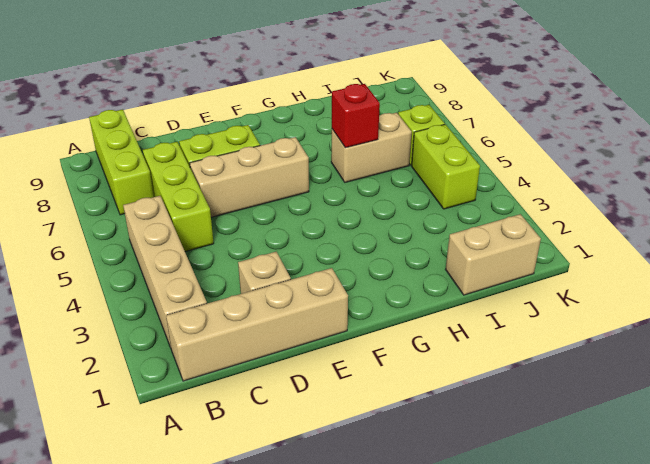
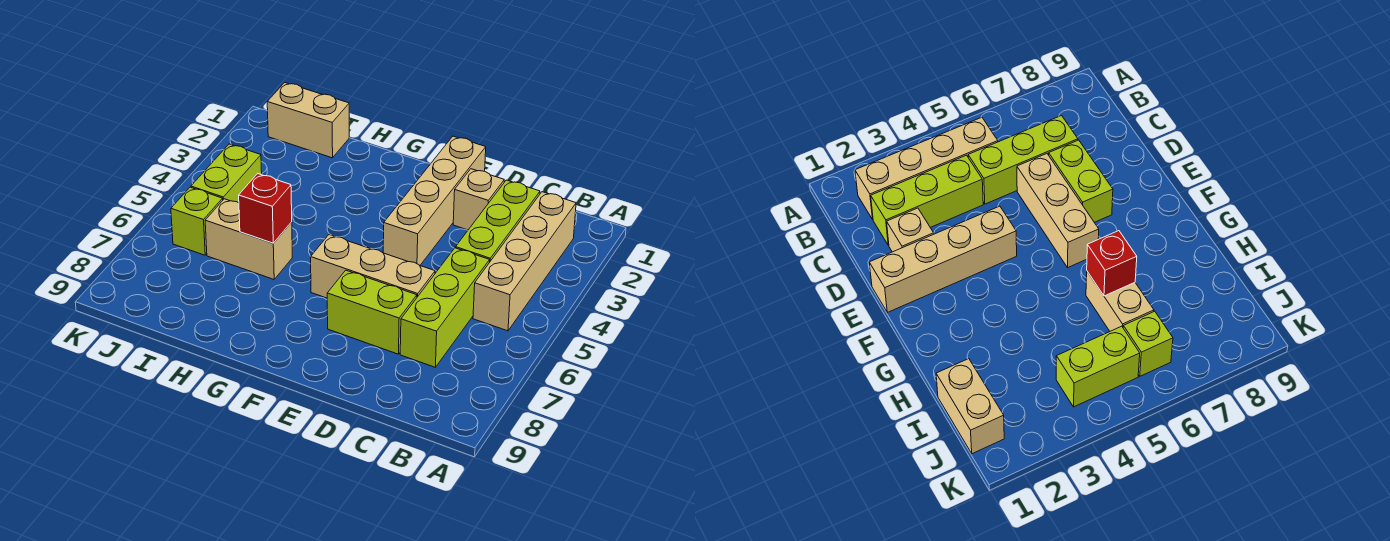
tan brick B1:E1 level 1 -> tan brick E1:E4 level 1
lime brick B7:B9 level 1 -> lime brick C2:C4 level 1

